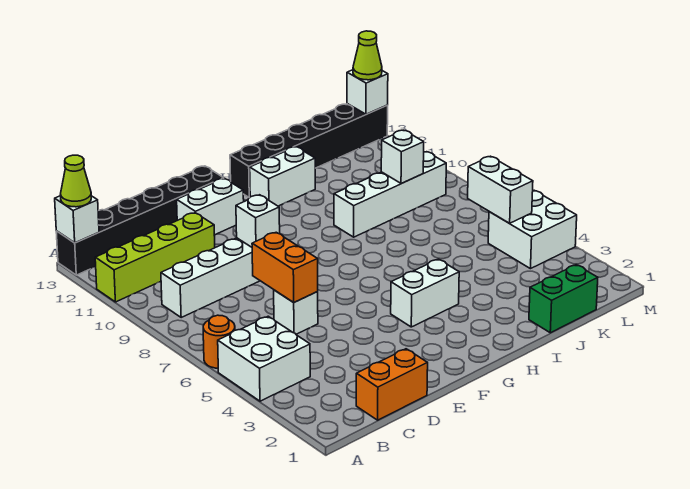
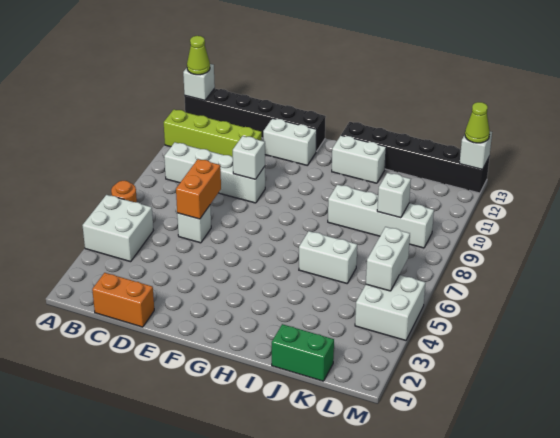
white brick G4:H4 level 1 -> white brick I6:J6 level 1

